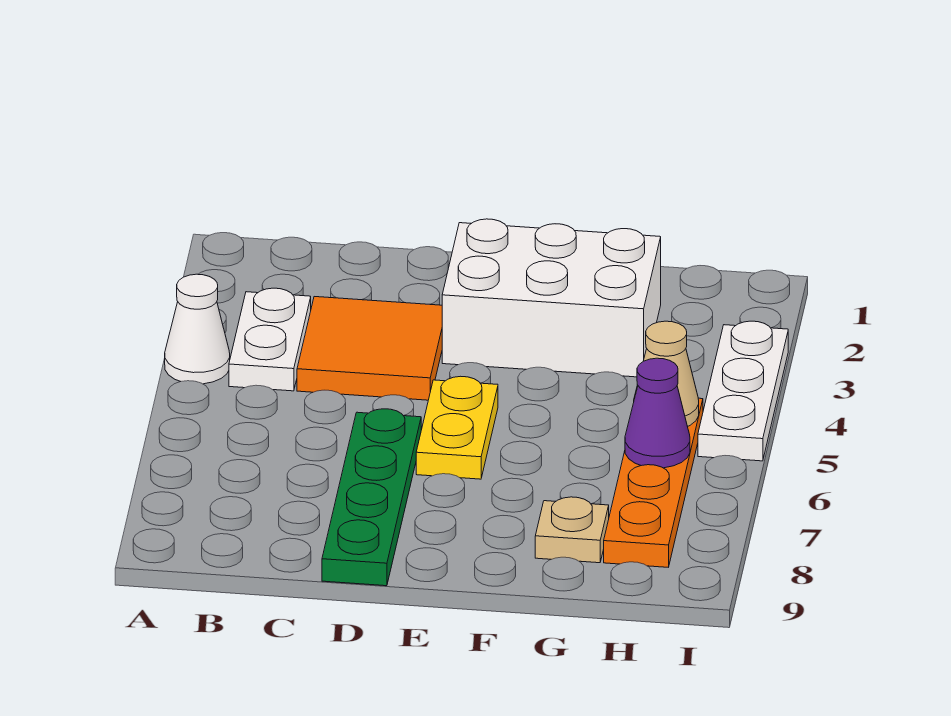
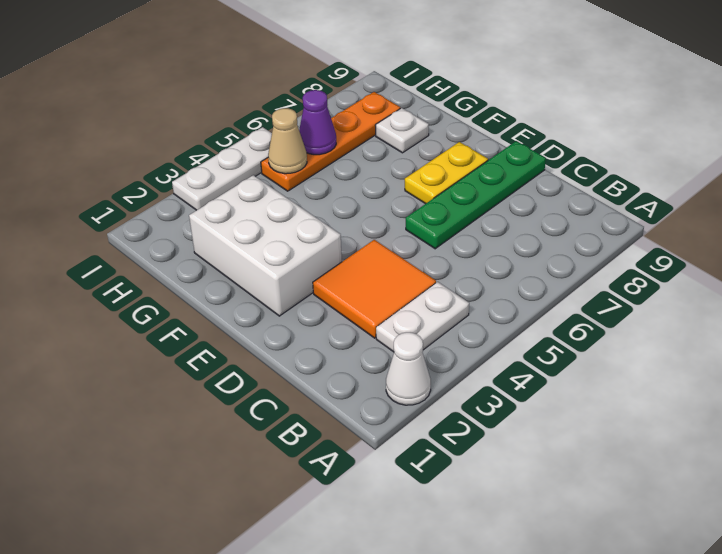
white cone A4 level 1 -> white cone A2 level 1
yellow plate E5:E6 level 1 -> yellow plate E7:E8 level 1
tan plate G8 level 1 -> white plate G8 level 1

